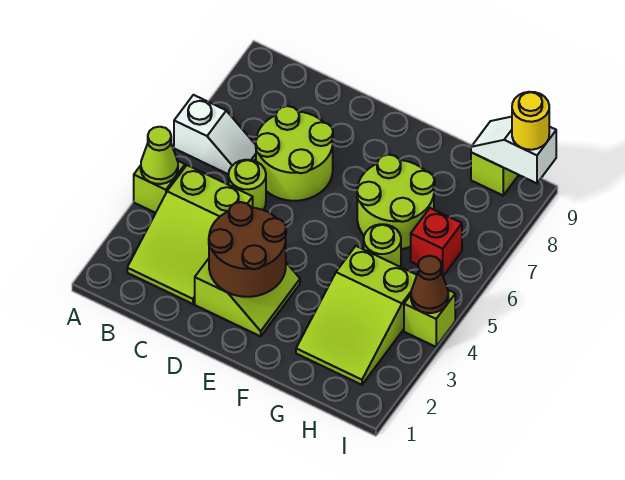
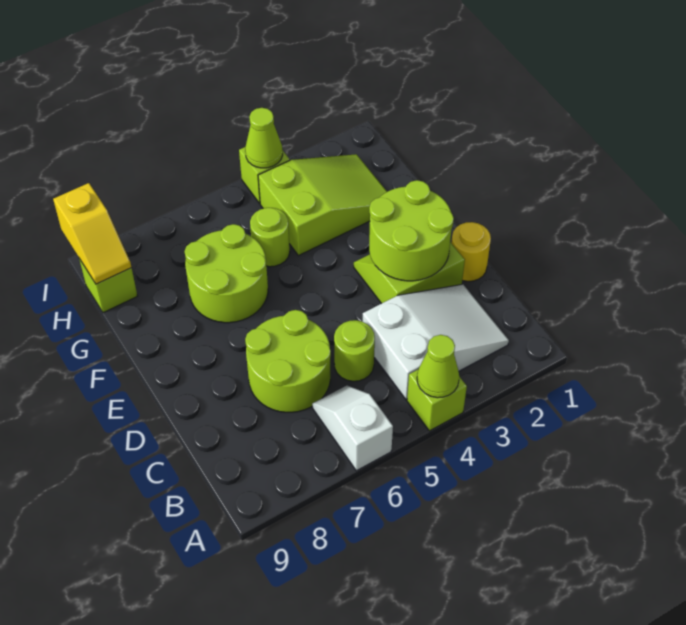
lime slope B2:C4 level 1 top 4 -> white slope B2:C4 level 1 top 4
brown round brick D2:E3 level 2 -> lime round brick D2:E3 level 2
red brick H6 level 1 -> none
white slope H9:I9 level 2 top I -> yellow slope H9:I9 level 2 top I
brown cone I4 level 2 -> lime cone I4 level 2
yellow round brick I9 level 3 -> yellow round brick D1 level 1

